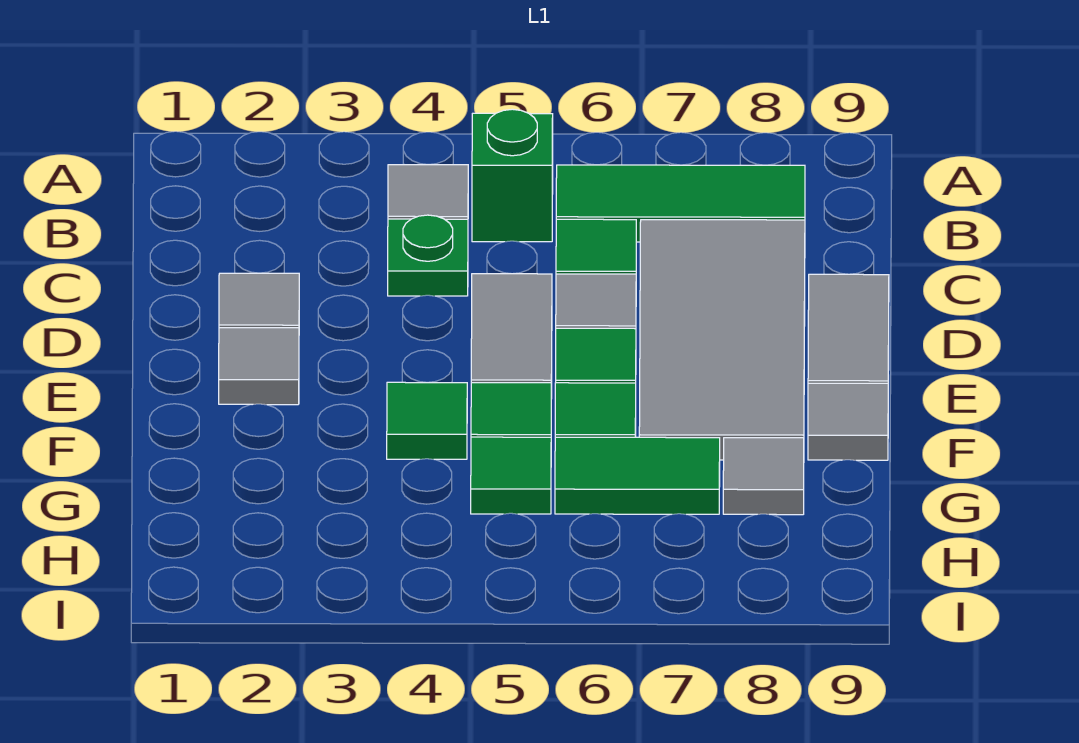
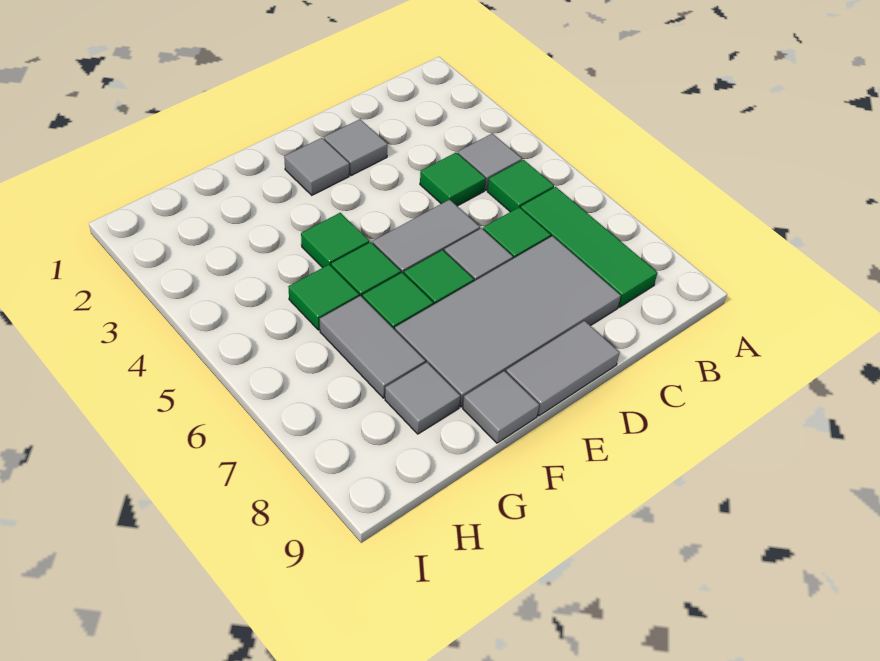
green brick B5 level 1 -> green tile B5 level 1
green plate C4 level 1 -> green tile C4 level 1
green tile G6:G7 level 1 -> grey tile G6:G7 level 1

